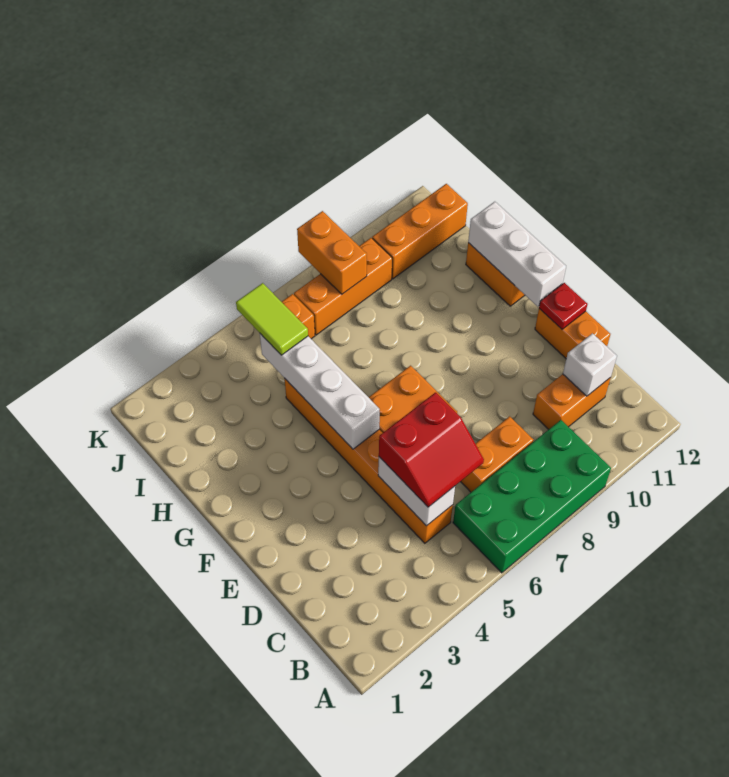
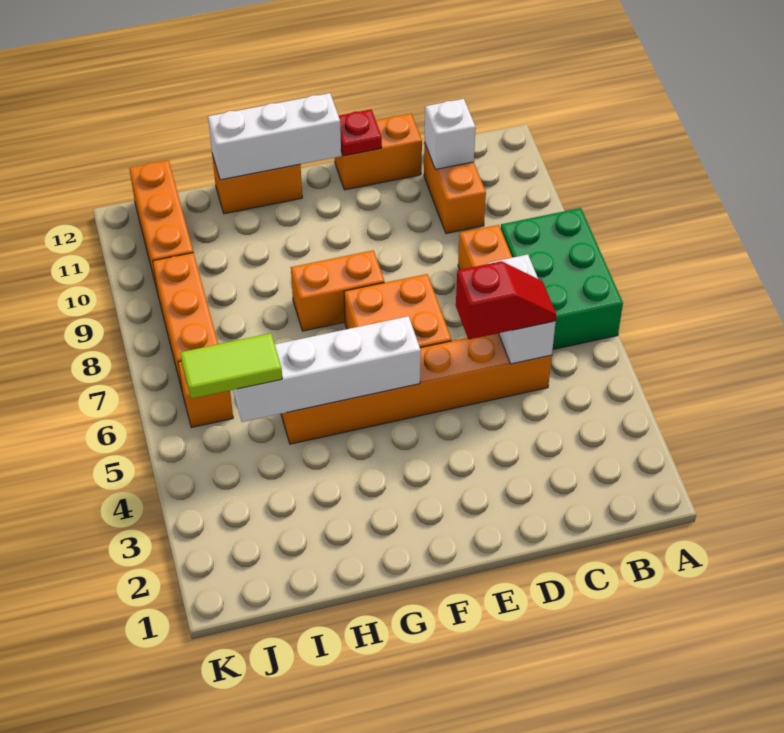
green brick A6:B9 level 1 -> green brick A6:B8 level 1
white brick C5:D5 level 2 -> white brick C5:C6 level 2
red slope C5:D6 level 3 top D -> red slope C5:D5 level 3 top D
orange brick J8:K8 level 2 -> orange brick F8:G8 level 1

